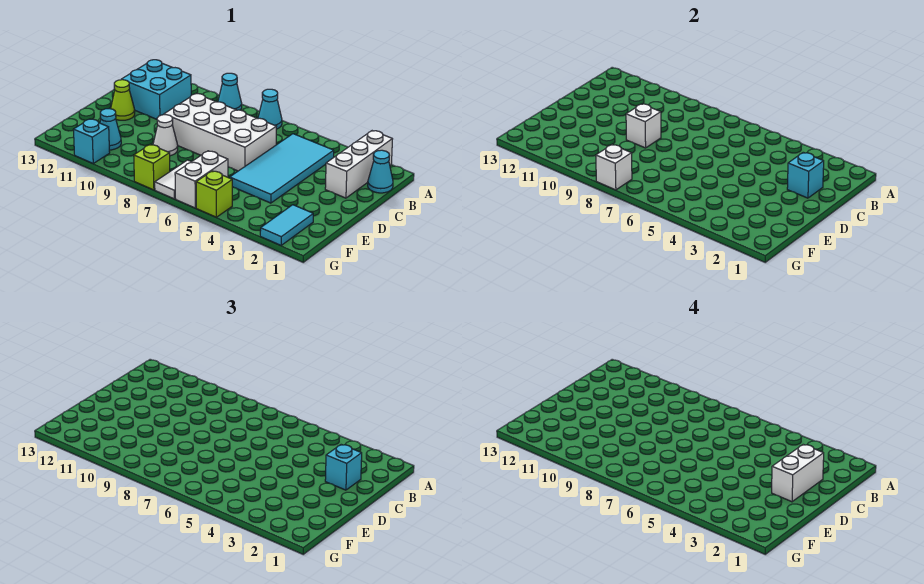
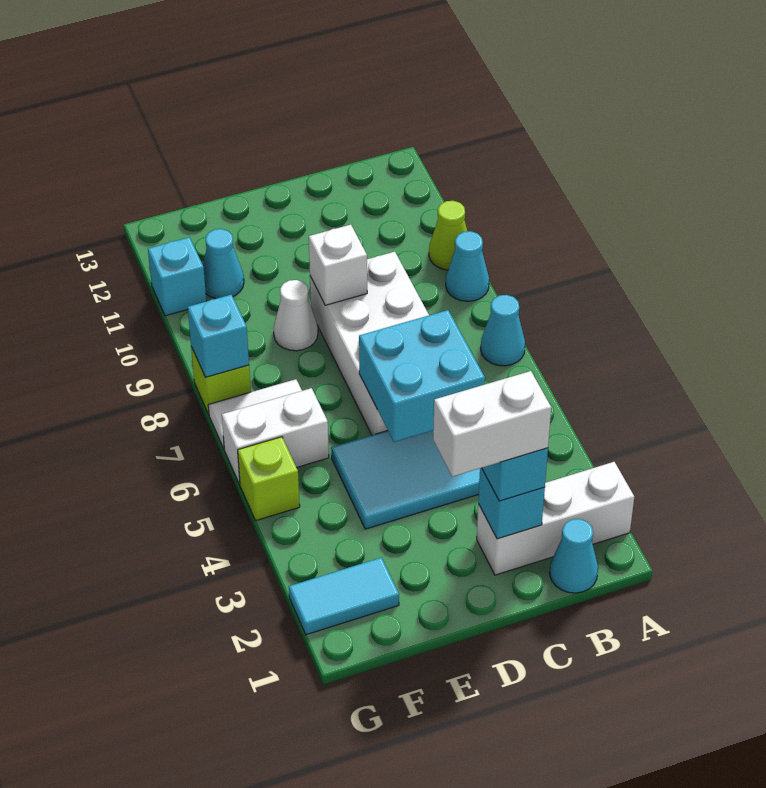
cyan brick B11:C12 level 1 -> cyan brick C5:D6 level 2
lime cone D12 level 1 -> lime cone A10 level 1
white brick G8 level 2 -> cyan brick G8 level 2

